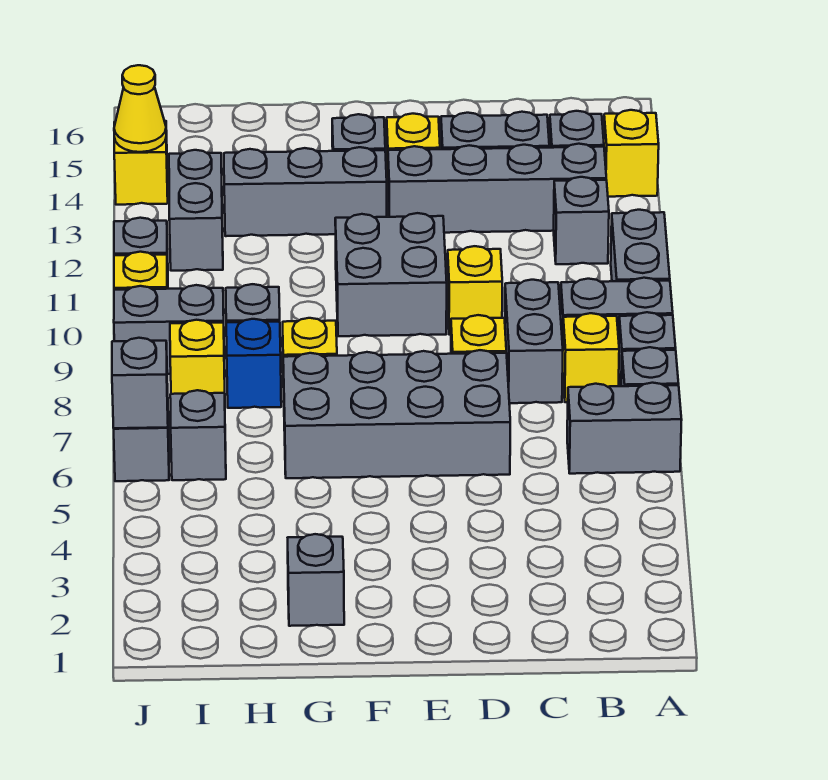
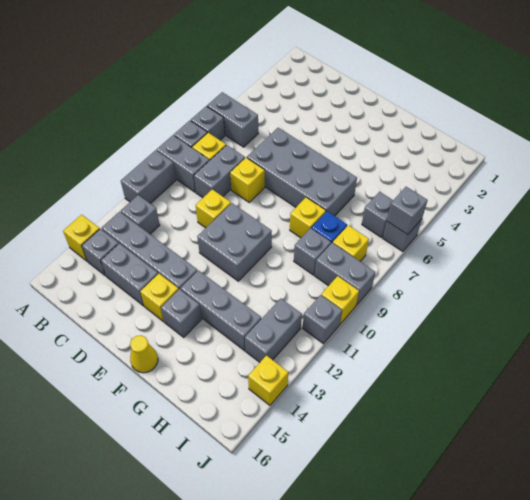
grey brick G2 level 1 -> none
yellow cone J14 level 2 -> yellow cone F16 level 1

